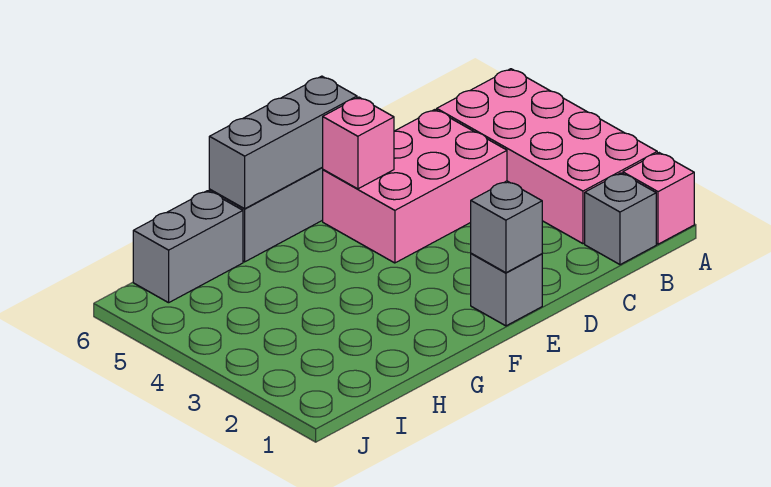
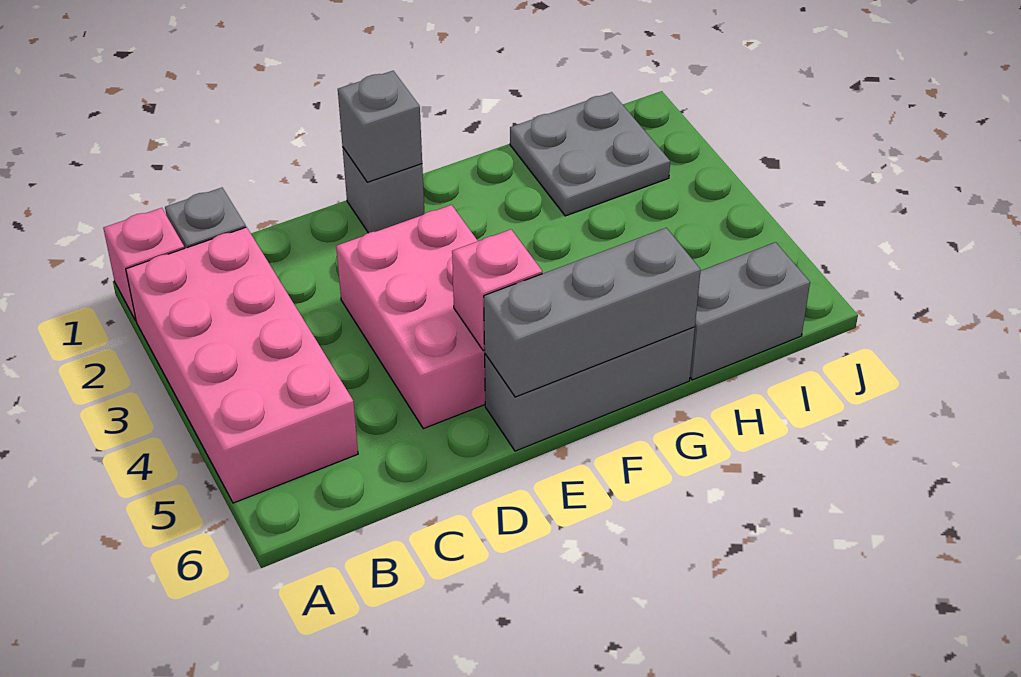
pink brick C4:E5 level 1 -> pink brick D3:E5 level 1
none -> grey plate H1:I2 level 1

